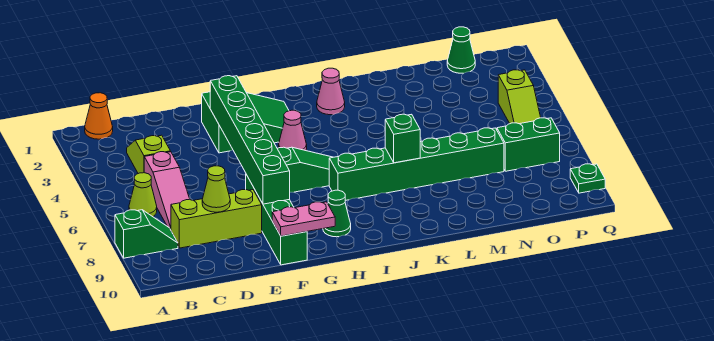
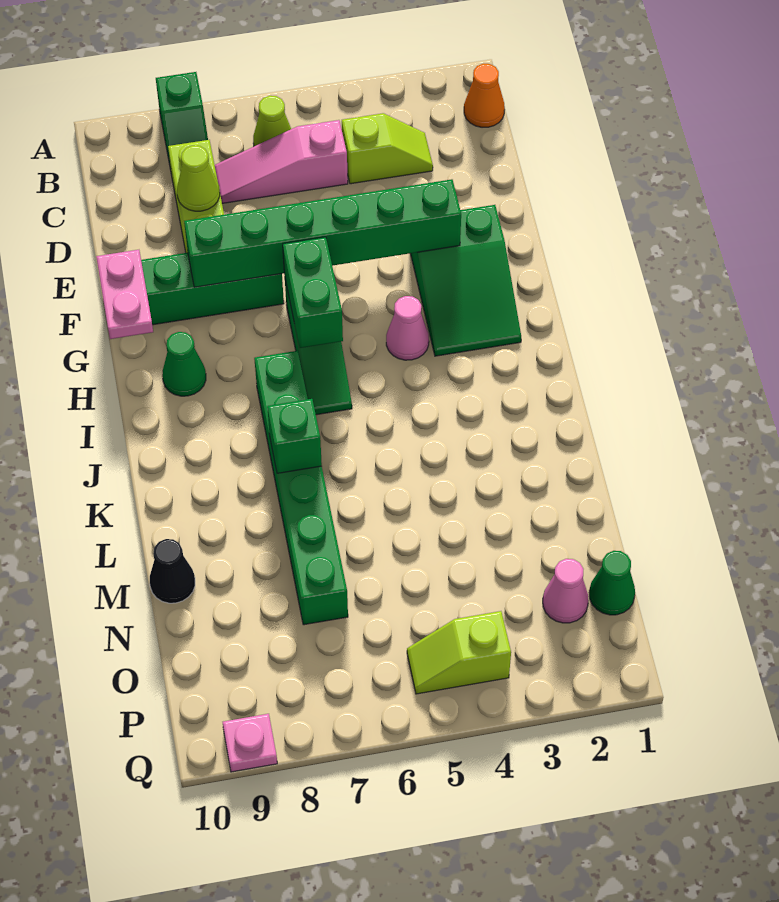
pink cone J2 level 1 -> pink cone O2 level 1
none -> black cone M10 level 1
green brick O7:P7 level 1 -> green brick G6:H6 level 2
green plate Q9 level 1 -> pink plate Q9 level 1

